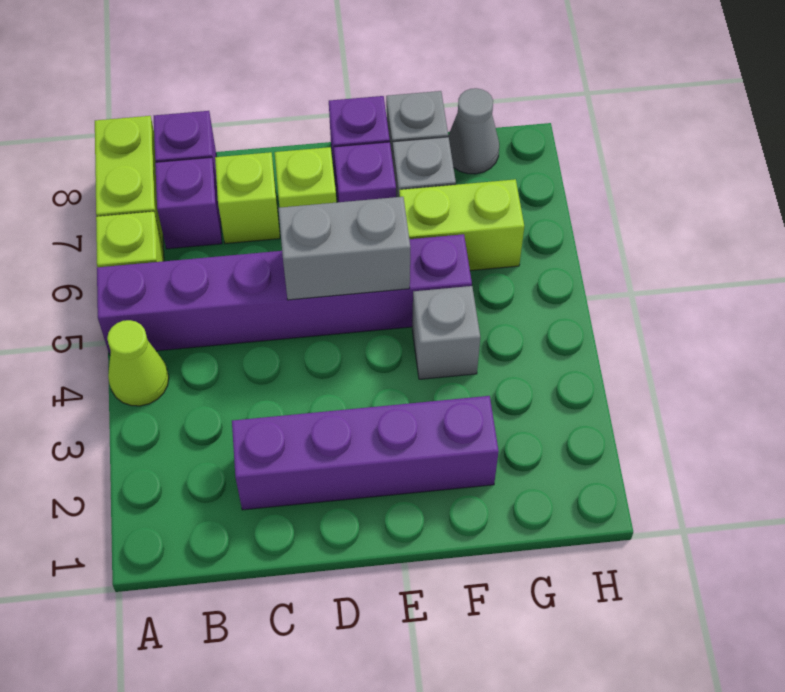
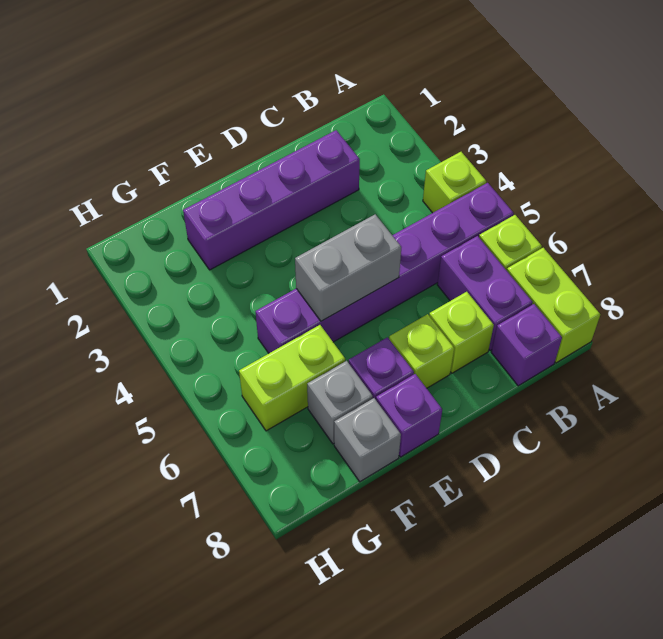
lime cone A4 level 1 -> lime brick A4 level 1
purple brick B7 level 1 -> purple brick B6:B7 level 1
grey brick F4 level 1 -> none
grey cone G8 level 1 -> none

